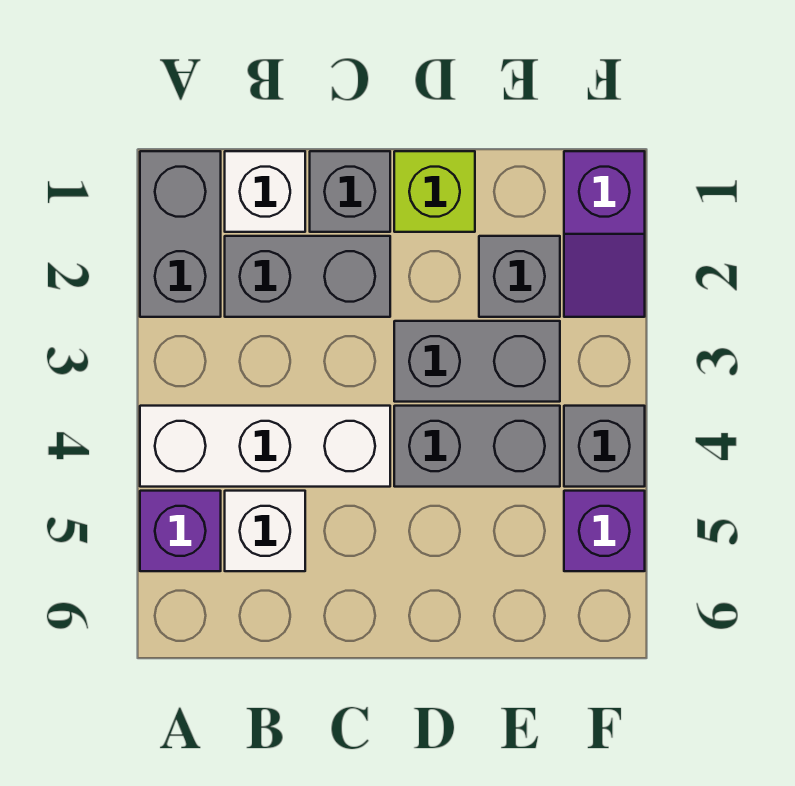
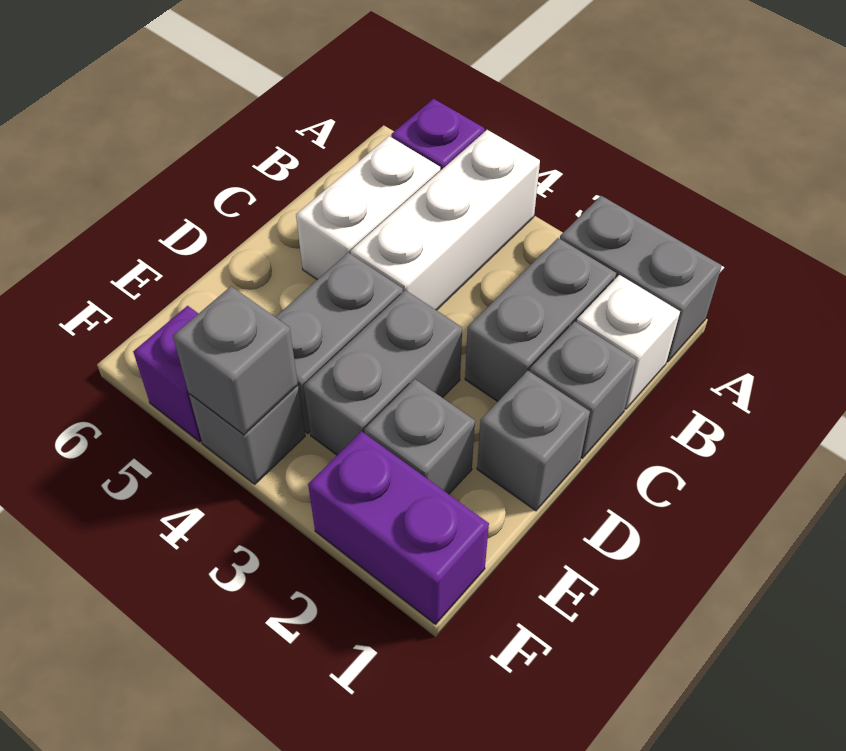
white brick B5 level 1 -> white brick B5:C5 level 1
lime brick D1 level 1 -> grey brick D1 level 1
purple slope F1:F2 level 1 top 1 -> purple brick F1:F2 level 1
none -> grey brick F4 level 2

